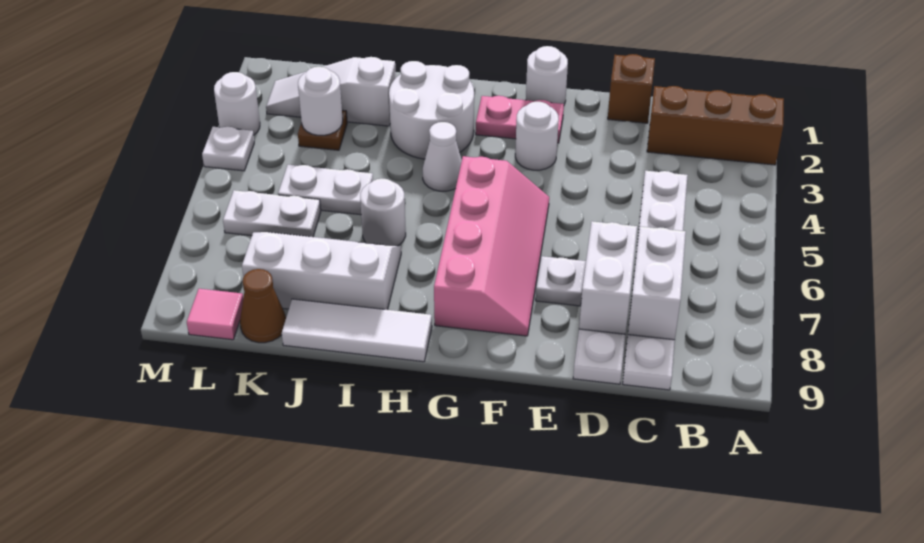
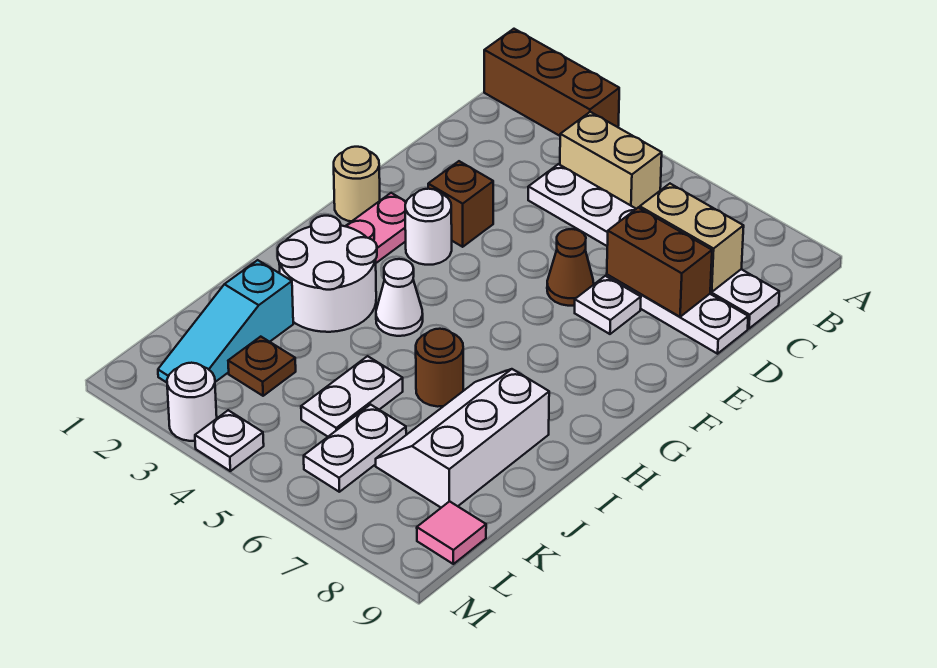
brown brick A2:C2 level 1 -> brown brick A1:A3 level 1
none -> tan brick B4:B5 level 1
white brick C7:C8 level 2 -> tan brick C7:C8 level 2
brown brick D1 level 1 -> brown brick E3 level 1
white brick D7:D8 level 2 -> brown brick D7:D8 level 2
white round brick F1 level 1 -> tan round brick F1 level 1
pink slope F5:G8 level 1 top G -> none
white tile H9:J9 level 1 -> none
white round brick I6 level 1 -> brown round brick I6 level 1
white slope J2:L2 level 1 top J -> cyan slope J2:L2 level 1 top J
white round brick K3 level 2 -> none
brown cone K9 level 1 -> brown cone E6 level 1

